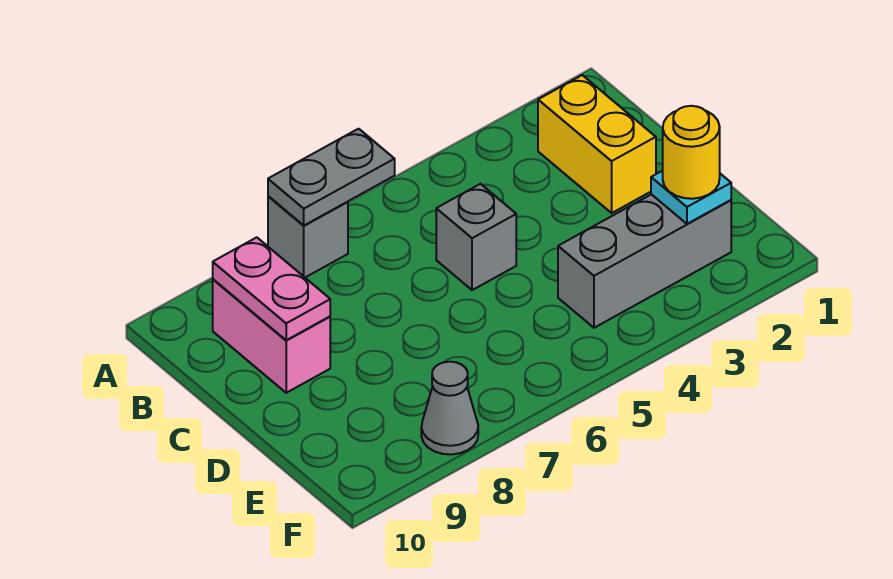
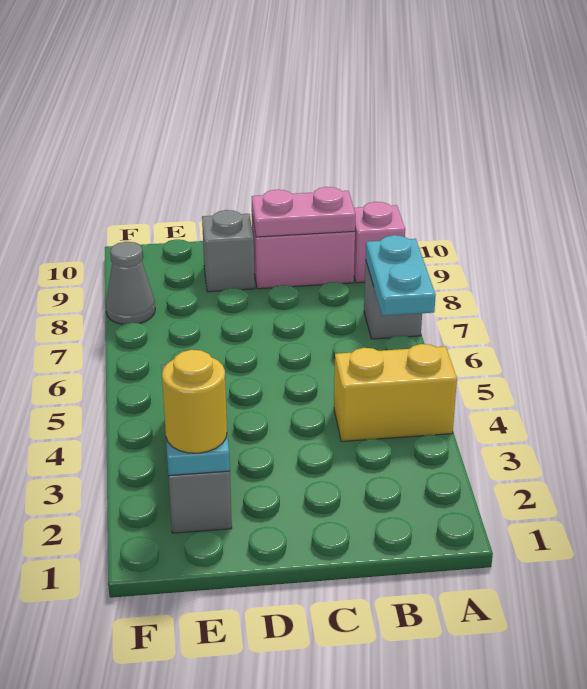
grey plate A6:A7 level 2 -> cyan plate A6:A7 level 2
none -> pink brick A9 level 1
yellow brick B2:C2 level 1 -> yellow brick A4:B4 level 1
grey brick C5 level 1 -> grey brick D9 level 1

